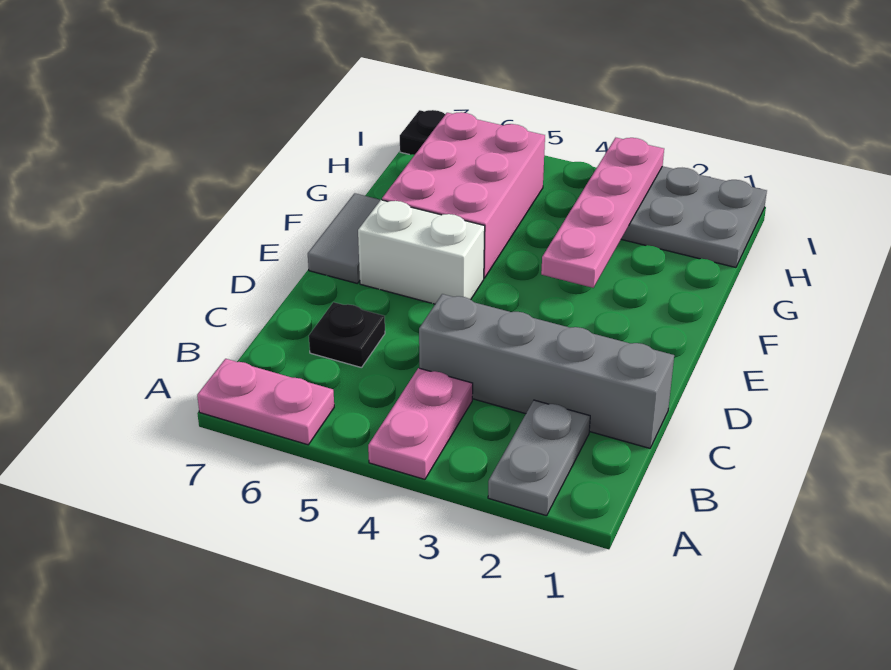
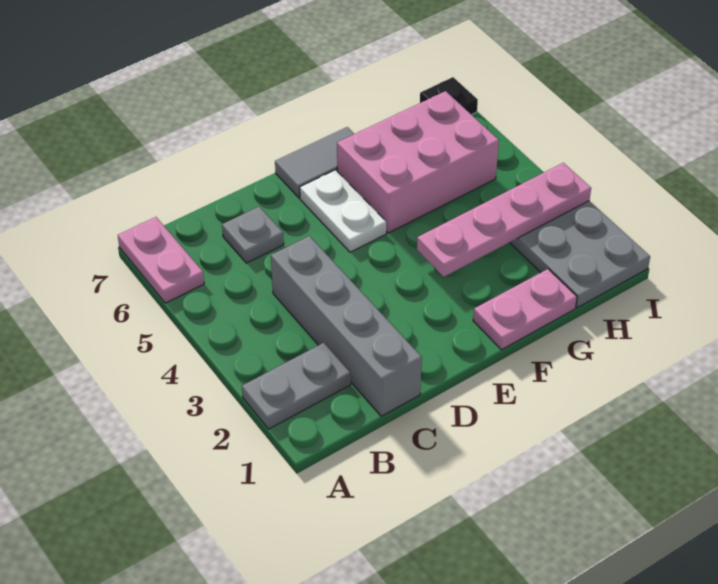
pink plate A4:B4 level 1 -> pink plate F1:G1 level 1
black plate C6 level 1 -> grey plate C6 level 1
white brick E5:E6 level 1 -> white plate E5:E6 level 1

